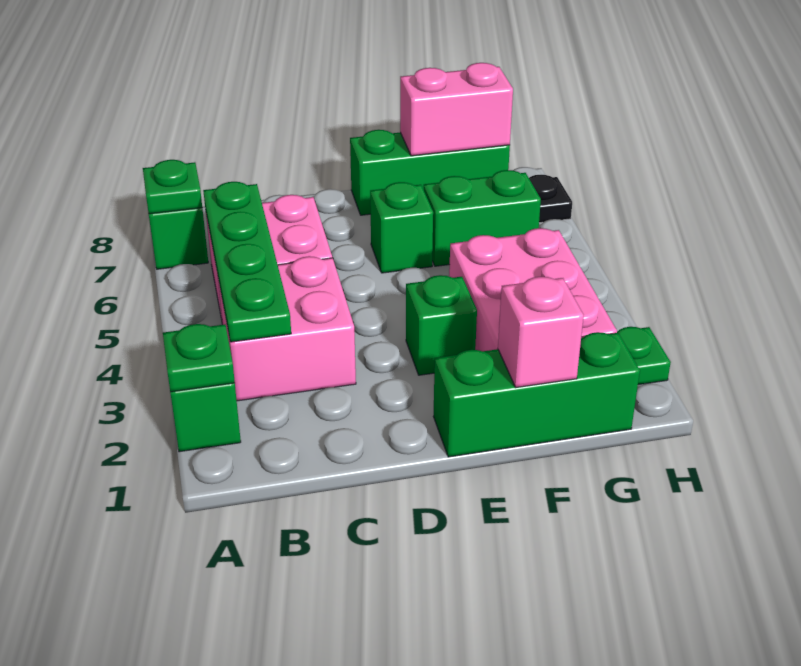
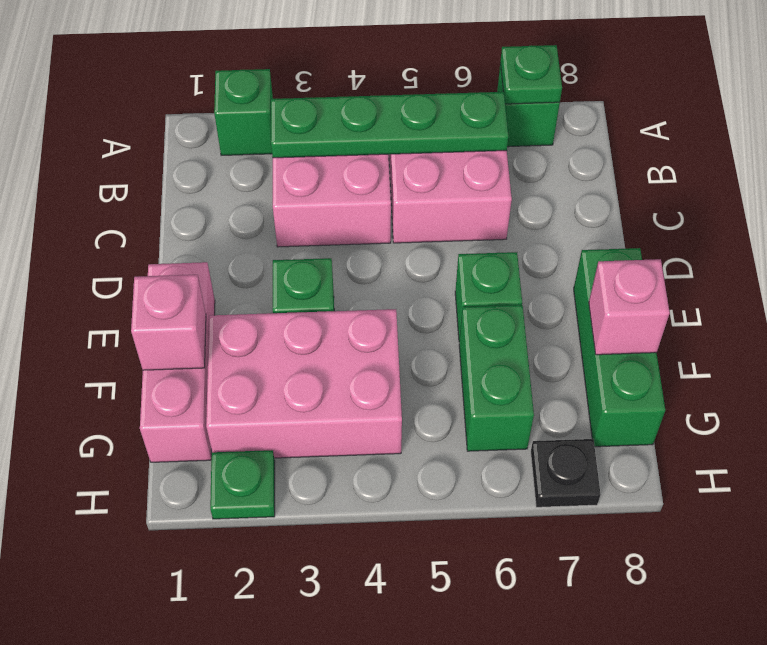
green plate A2 level 2 -> none
green brick E1:G1 level 1 -> pink brick E1:G1 level 1
pink brick F8:G8 level 2 -> pink brick F8 level 2

